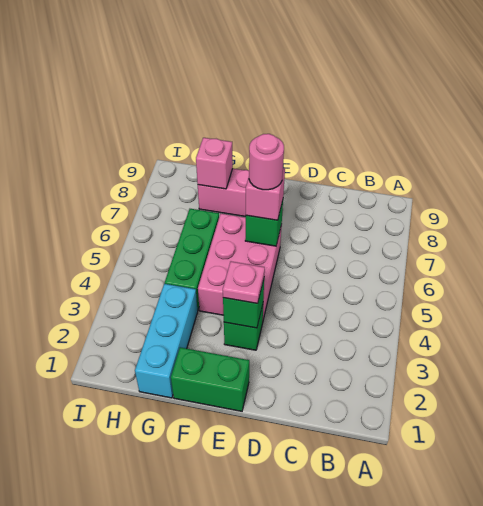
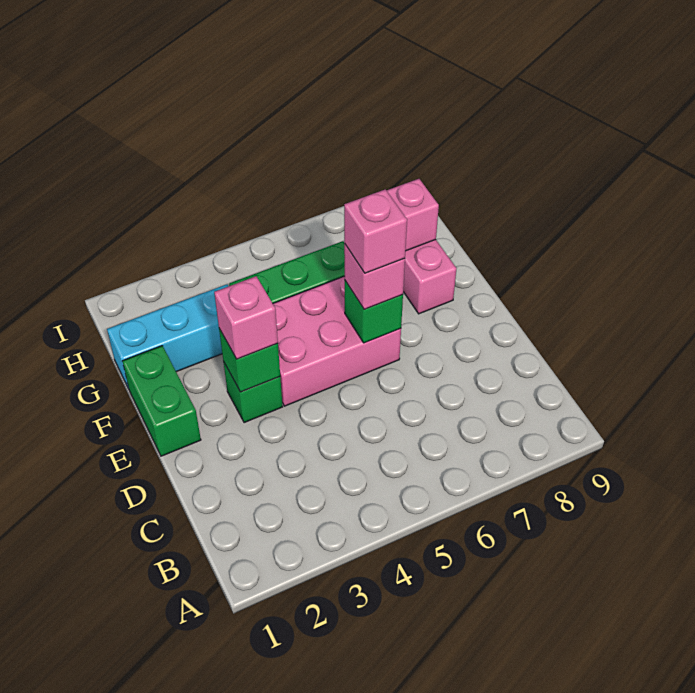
pink plate E3 level 3 -> pink brick E3 level 3
pink round brick E6 level 4 -> pink brick E6 level 4

